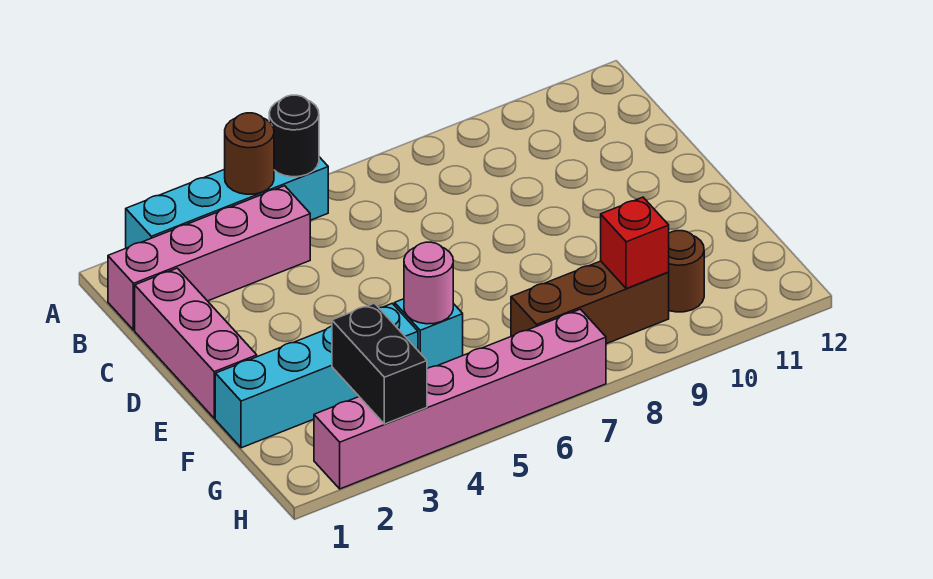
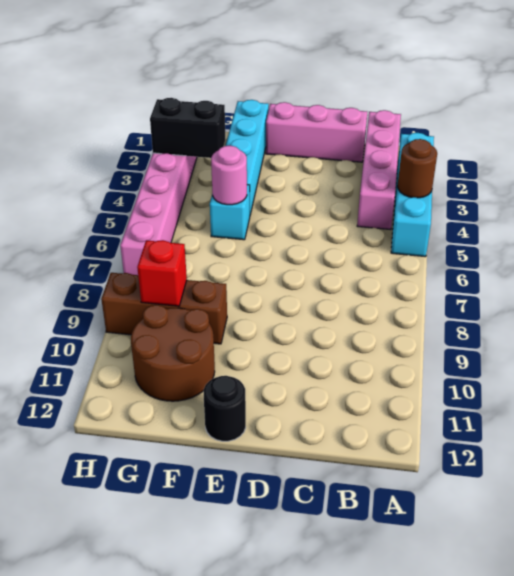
black round brick A5 level 2 -> black round brick E12 level 1
brown brick G7:G9 level 1 -> brown brick F9:H9 level 1
brown round brick G10 level 1 -> brown round brick F10:G11 level 1

